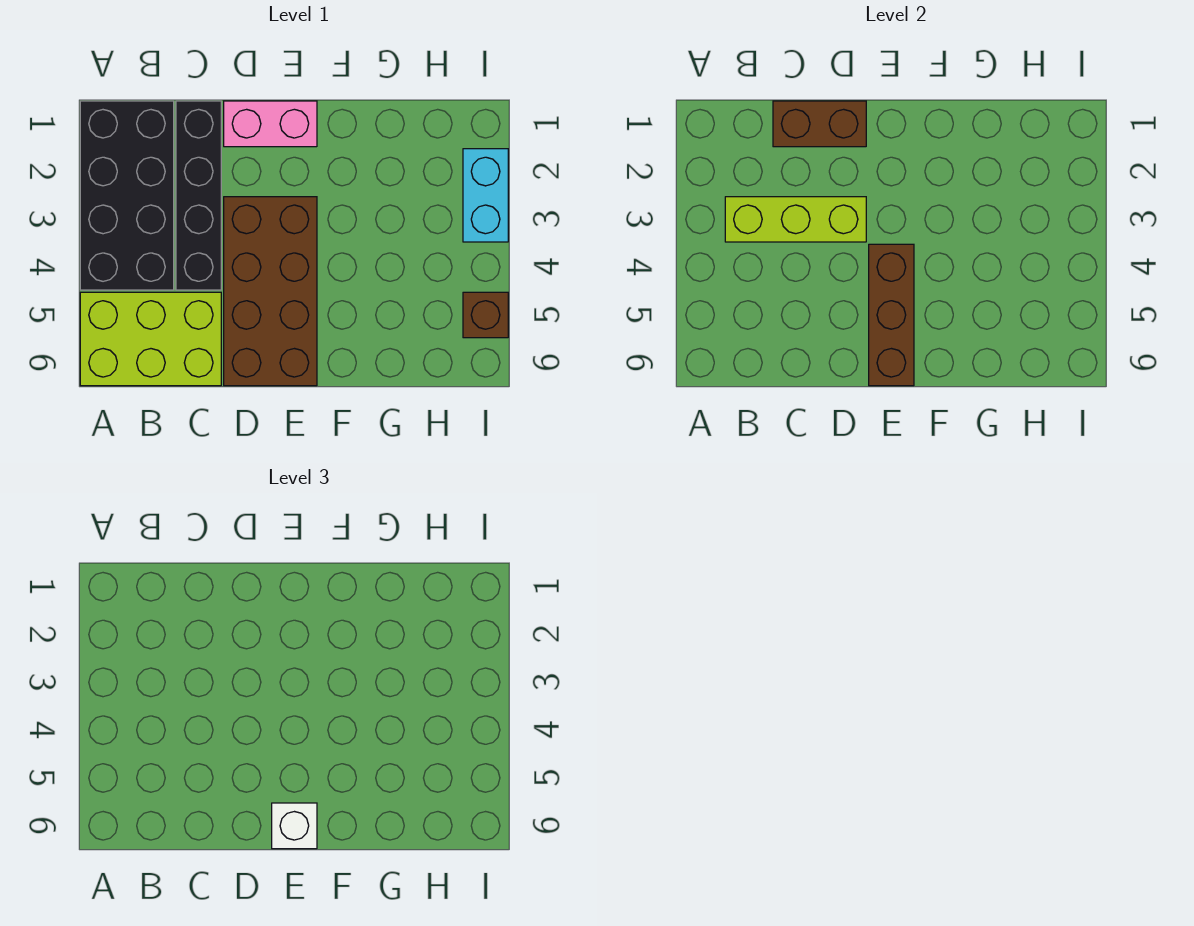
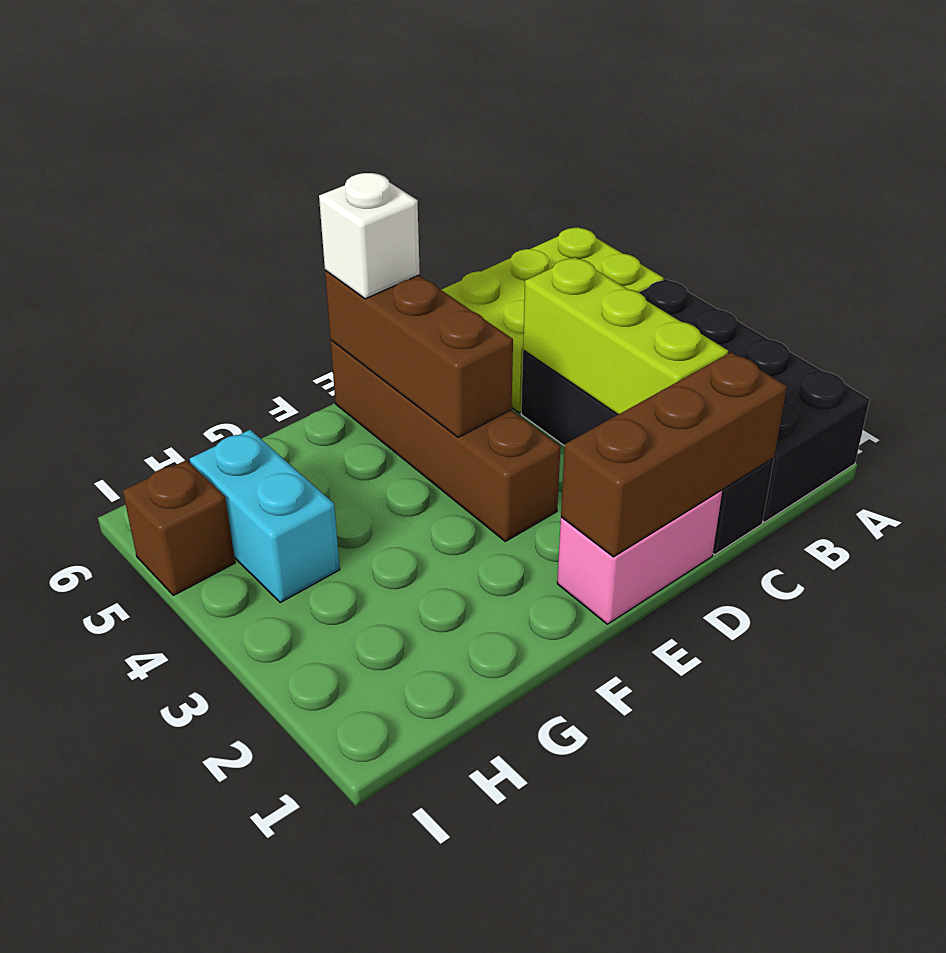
lime brick B3:D3 level 2 -> lime brick C2:C4 level 2
brown brick C1:D1 level 2 -> brown brick C1:E1 level 2
brown brick D3:E6 level 1 -> brown brick E3:E6 level 1
cyan brick I2:I3 level 1 -> cyan brick H4:H5 level 1

